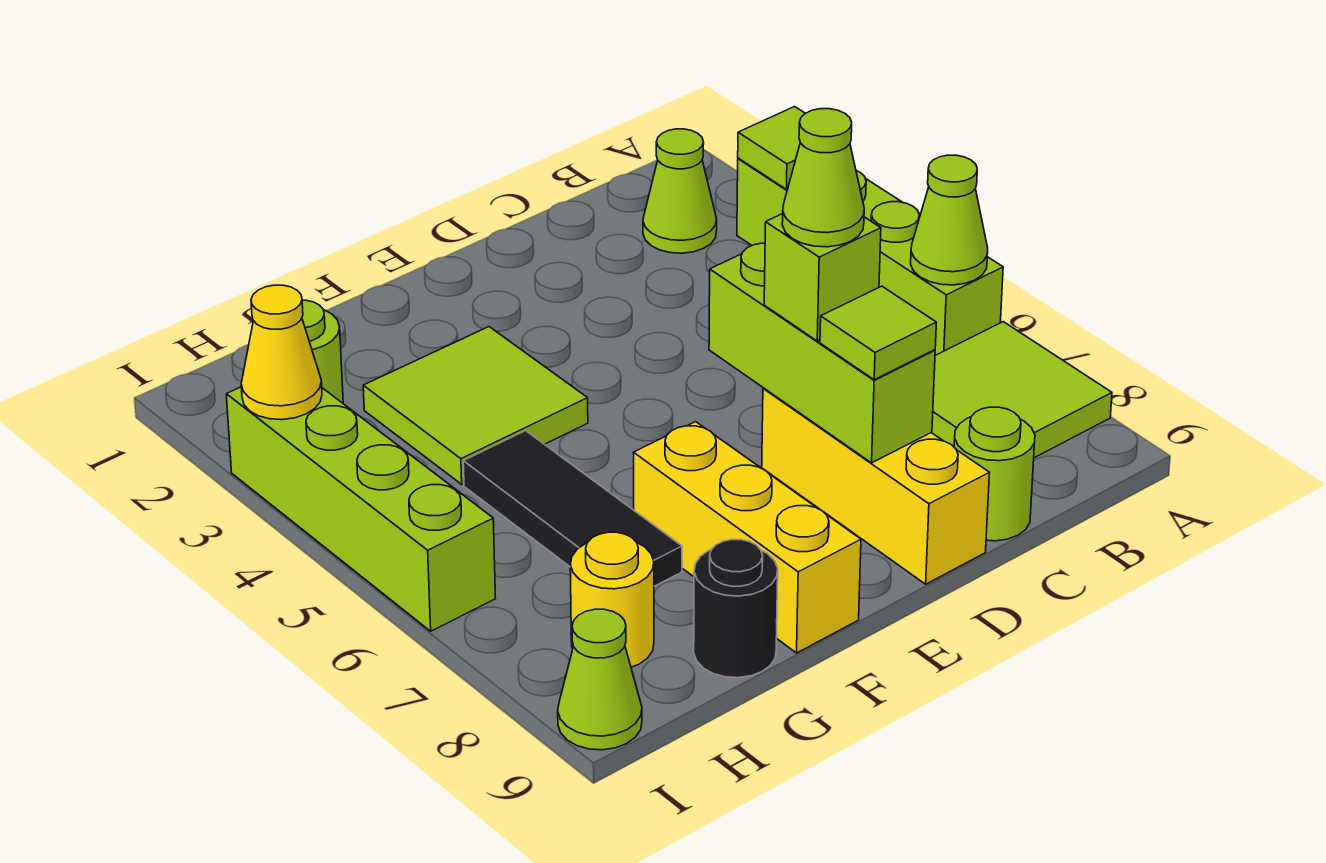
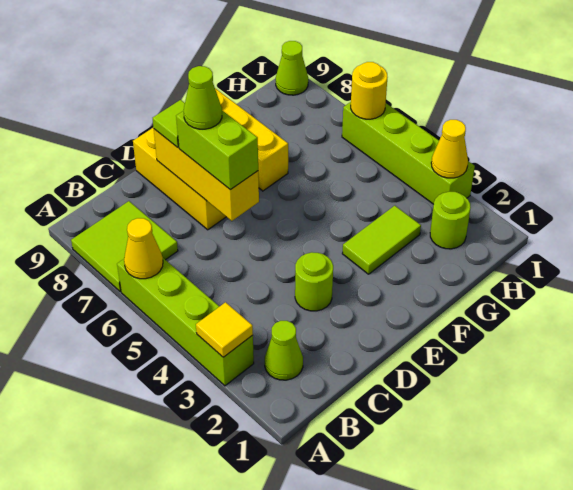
lime tile A3 level 2 -> yellow tile A3 level 2
lime cone A6 level 2 -> yellow cone A6 level 2
lime round brick C9 level 1 -> lime round brick D3 level 1
lime brick D6:D8 level 2 -> yellow brick D6:D8 level 2
lime brick D7 level 3 -> lime brick D6:D7 level 3
lime tile F3:G4 level 1 -> lime tile F3:G3 level 1
black tile G5:G7 level 1 -> none
black round brick G9 level 1 -> none
yellow round brick H8 level 1 -> yellow round brick I6 level 2

